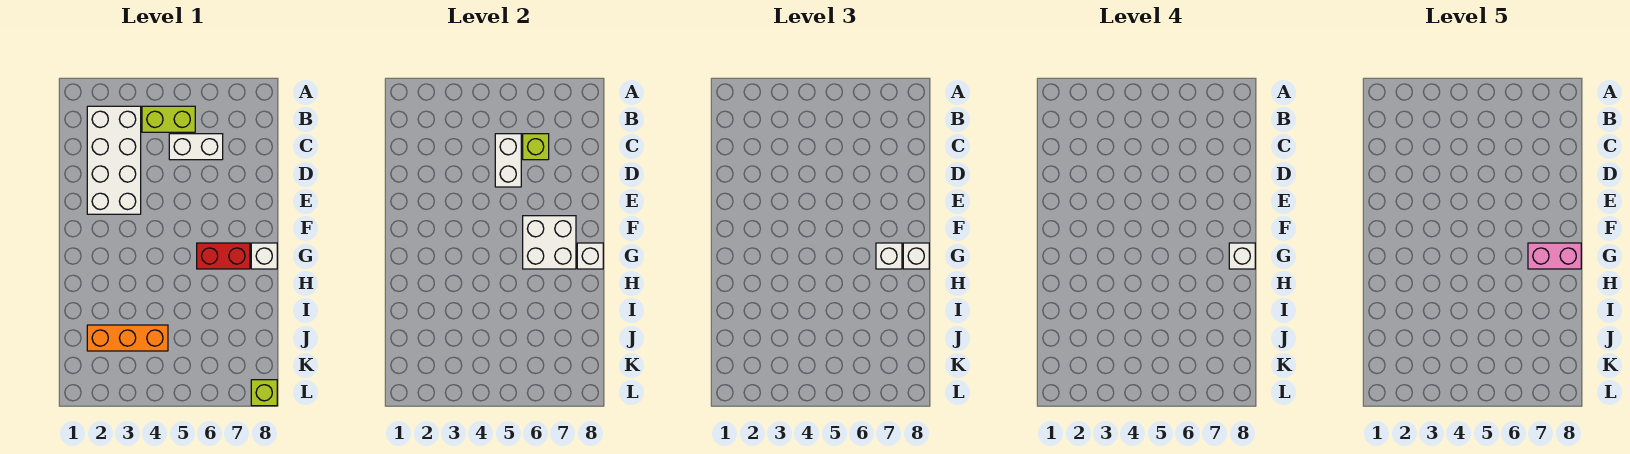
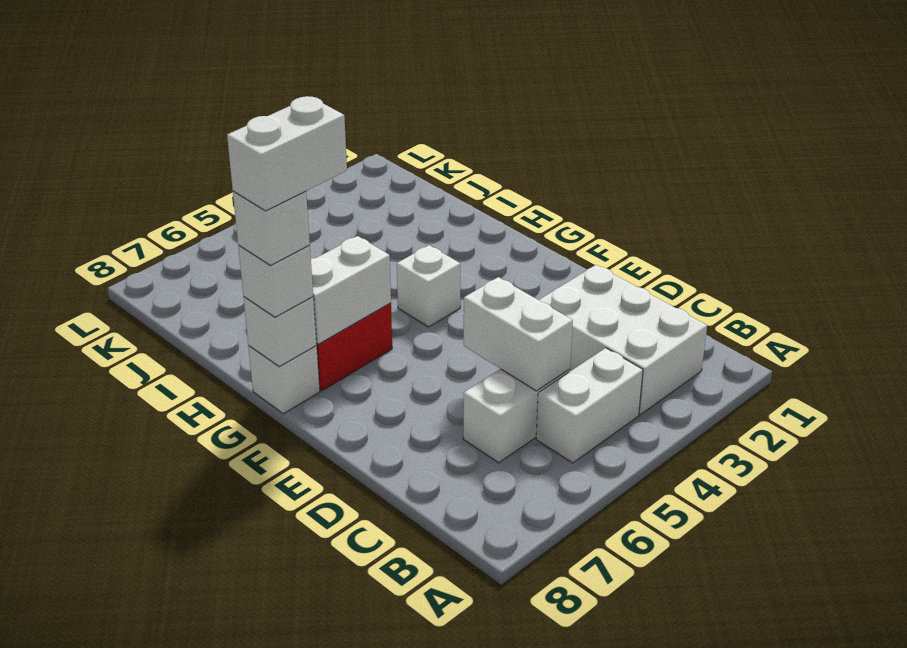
white brick B2:E3 level 1 -> white brick B2:D3 level 1
lime brick B4:B5 level 1 -> white brick B4:B5 level 1
lime brick C6 level 2 -> none
white brick F6:G7 level 2 -> white brick G6:G7 level 2
white brick G7 level 3 -> white brick G4 level 1
pink brick G7:G8 level 5 -> white brick G7:G8 level 5
orange brick J2:J4 level 1 -> none
lime brick L8 level 1 -> none

